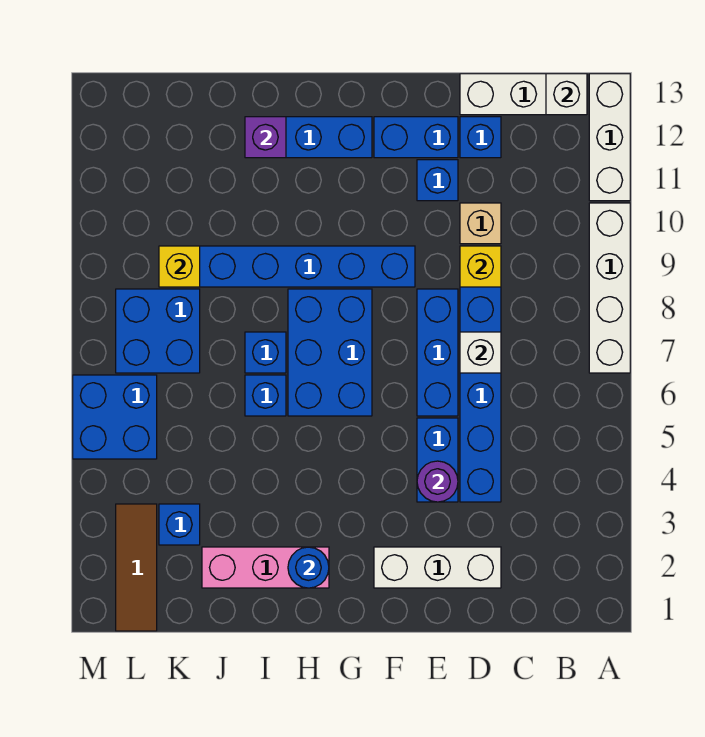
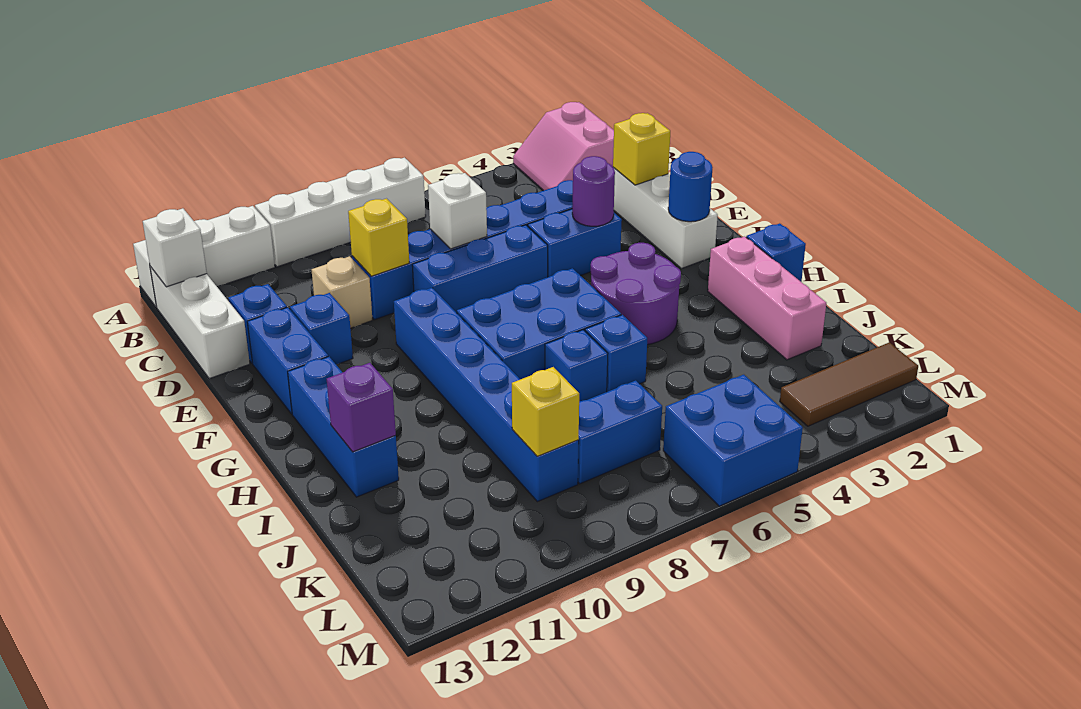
none -> pink slope A2:B3 level 1 top 2
none -> yellow brick D2 level 2
none -> purple round brick G4:H5 level 1
blue round brick H2 level 2 -> blue round brick F2 level 2
blue brick K3 level 1 -> blue brick H1 level 1
blue brick K7:L8 level 1 -> blue brick K7:K8 level 1

